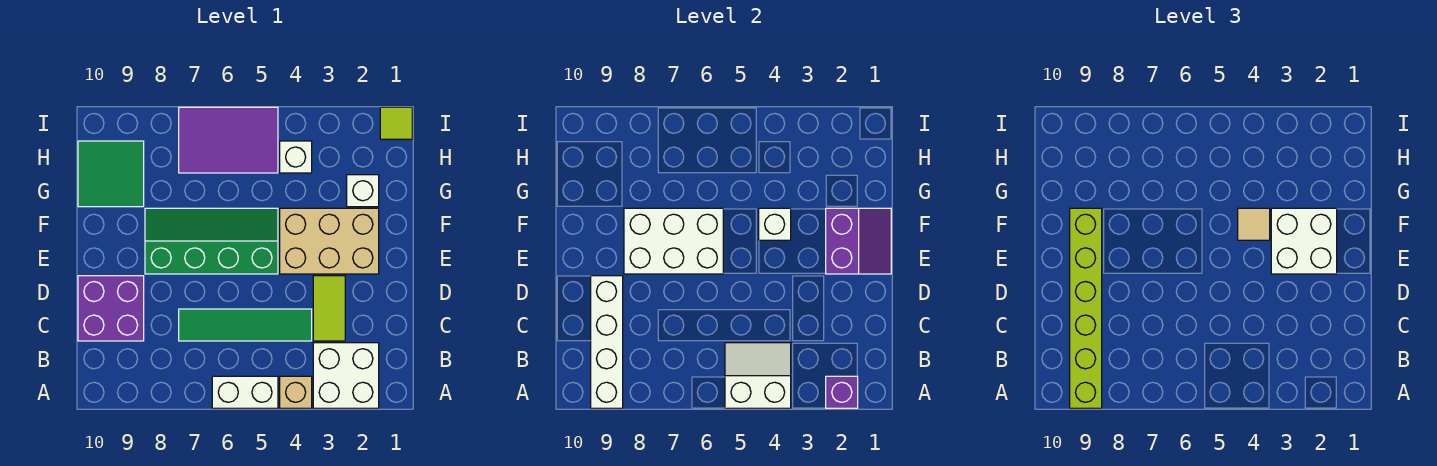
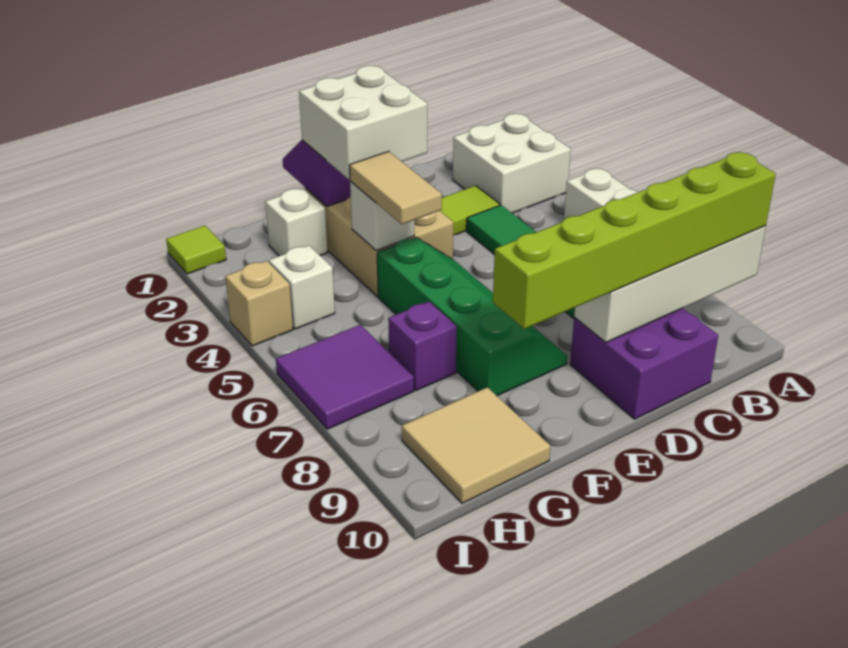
purple brick A2 level 2 -> purple brick G7 level 1
tan brick A4 level 1 -> tan brick I4 level 1
white slope A4:B5 level 2 top A -> none
green slope E5:F8 level 1 top E -> green slope E5:F8 level 1 top F
white brick E6:F8 level 2 -> none
tan tile F4 level 3 -> tan tile F4:F5 level 3
green tile G9:H10 level 1 -> tan tile G9:H10 level 1
purple tile H5:I7 level 1 -> purple tile H6:I7 level 1

